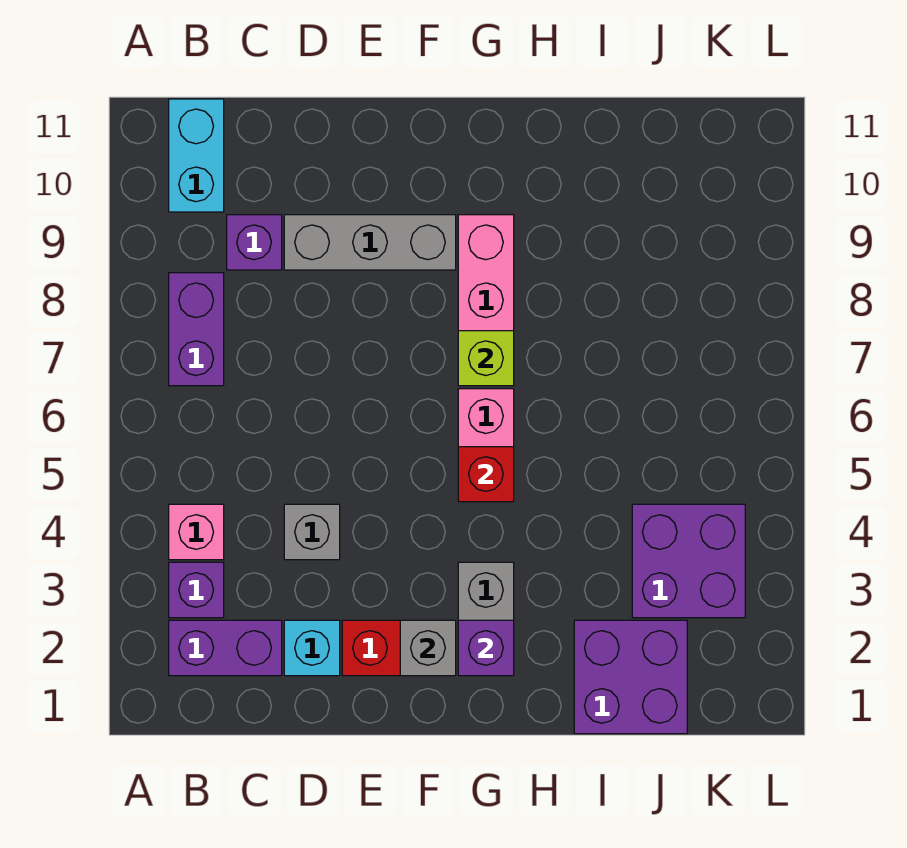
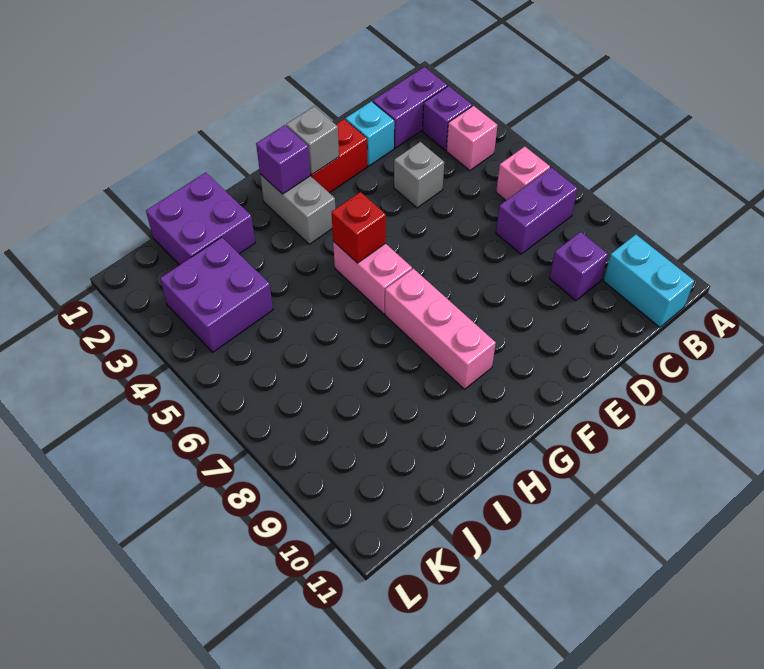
none -> pink brick B6 level 1
purple brick B7:B8 level 1 -> purple brick B7:C7 level 1
grey brick D9:F9 level 1 -> none
lime brick G7 level 2 -> none

